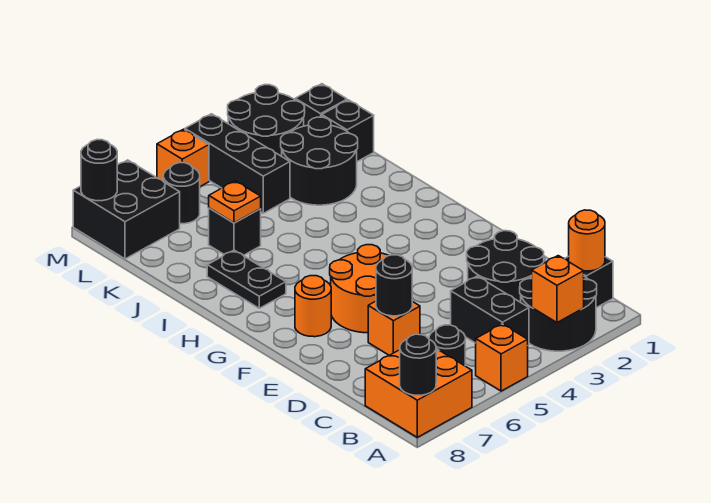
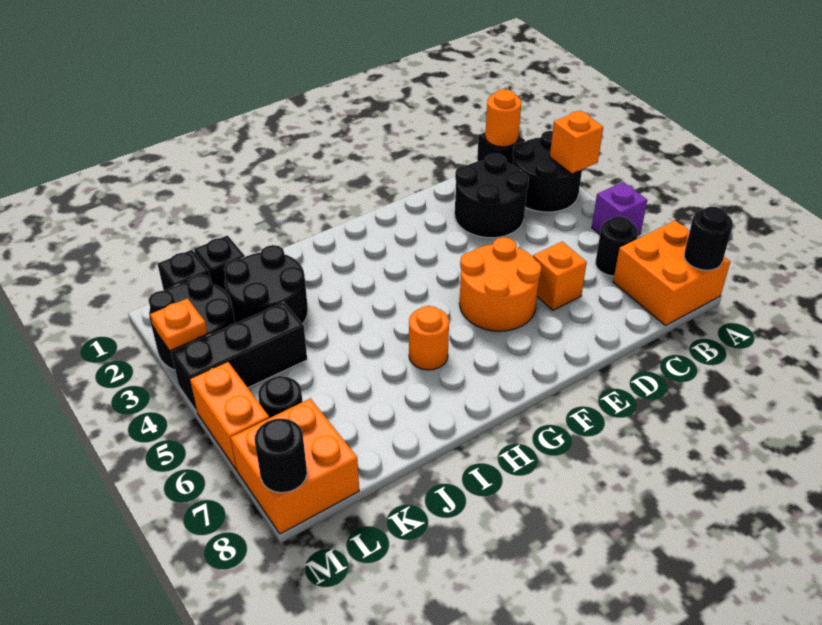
orange brick A5 level 1 -> purple brick A5 level 1
black brick B4:C4 level 1 -> none
black round brick D6 level 2 -> none
orange round brick F7 level 1 -> orange round brick H6 level 1
black plate H7:I7 level 1 -> none
black brick J6 level 1 -> none
orange plate J6 level 2 -> orange plate M3 level 2
black brick L7:M8 level 1 -> orange brick L7:M8 level 1
orange brick M5 level 1 -> orange brick M5:M6 level 1

